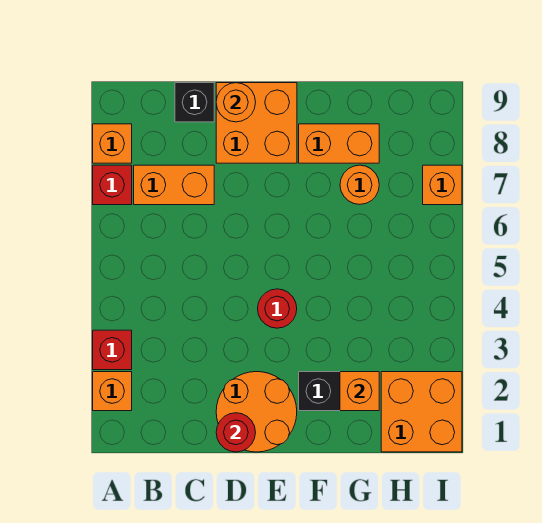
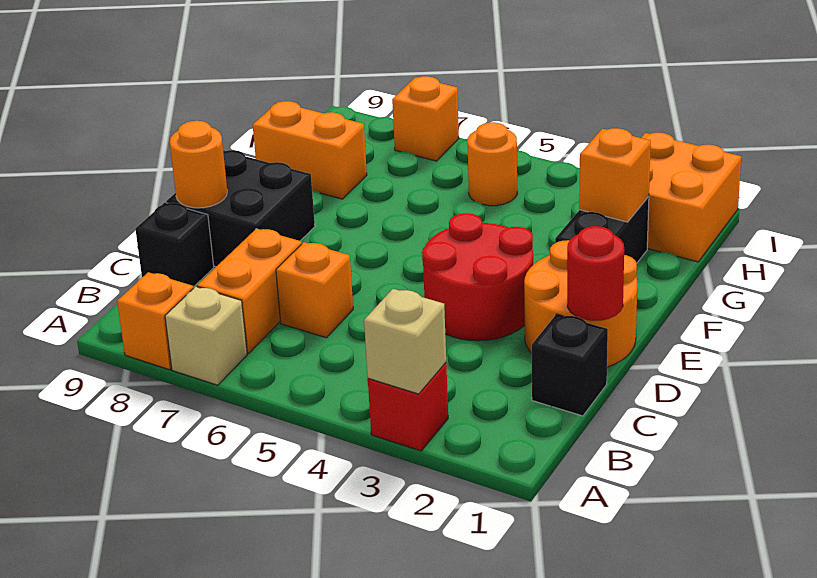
orange brick A2 level 1 -> orange brick C6 level 1
none -> tan brick A3 level 2
red brick A7 level 1 -> tan brick A7 level 1
none -> black brick C1 level 1
orange brick D8:E9 level 1 -> black brick D8:E9 level 1
red round brick E4 level 1 -> red round brick D3:E4 level 1
orange brick F8:G8 level 1 -> orange brick G8:G9 level 1
orange round brick G7 level 1 -> orange round brick H5 level 1

